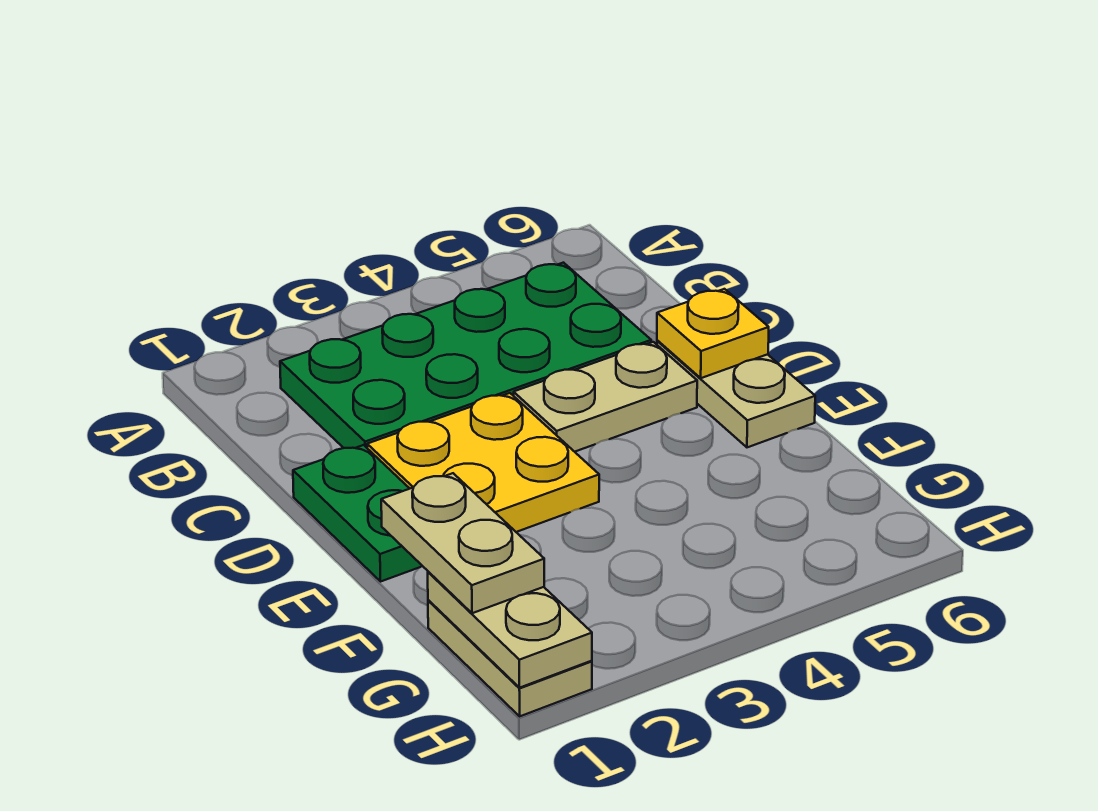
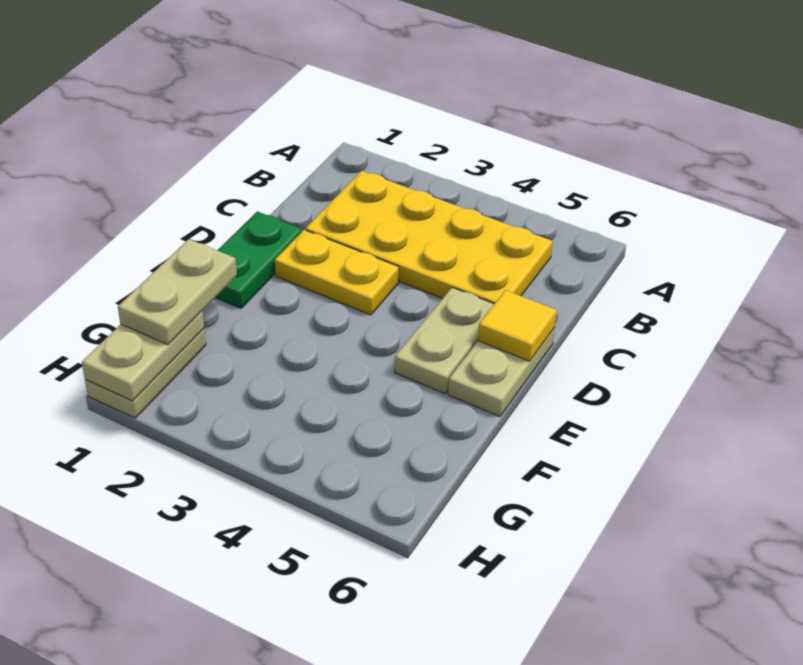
green plate B2:C5 level 1 -> yellow plate B2:C5 level 1
yellow plate D2:E3 level 1 -> yellow plate D2:D3 level 1
tan plate D4:D5 level 1 -> tan plate D5:E5 level 1
yellow plate D6 level 2 -> yellow tile D6 level 2

